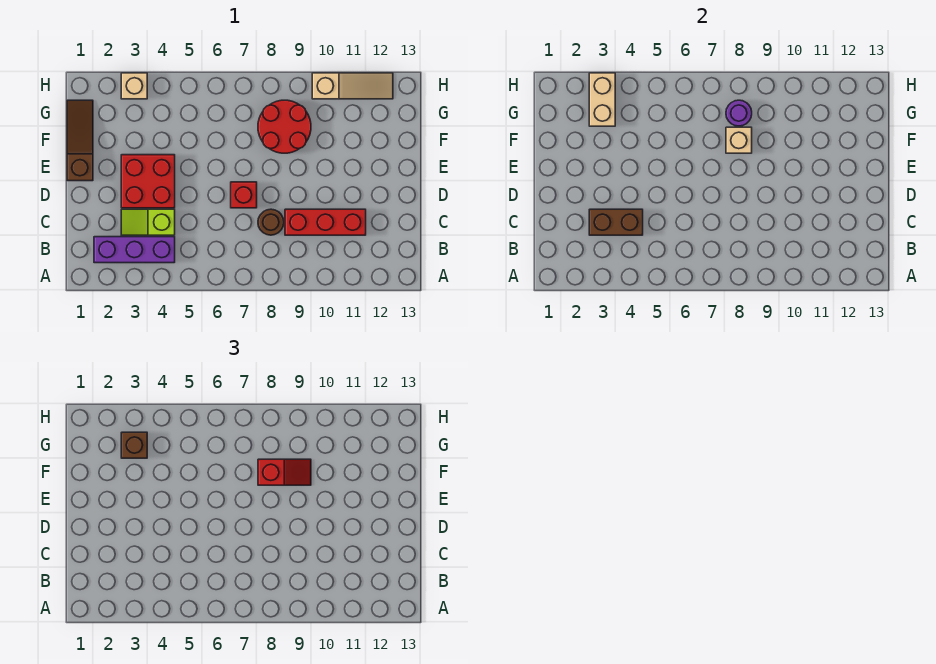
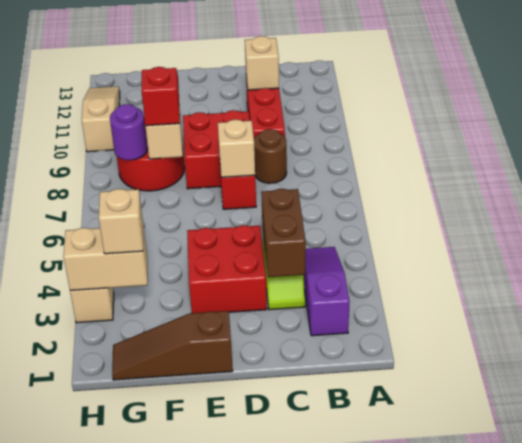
purple brick B2:B4 level 1 -> purple slope B2:B4 level 1 top 2
none -> tan brick C11 level 2
none -> tan brick D7 level 2
none -> red brick D8:E9 level 1
brown brick G3 level 3 -> tan brick G3 level 3

